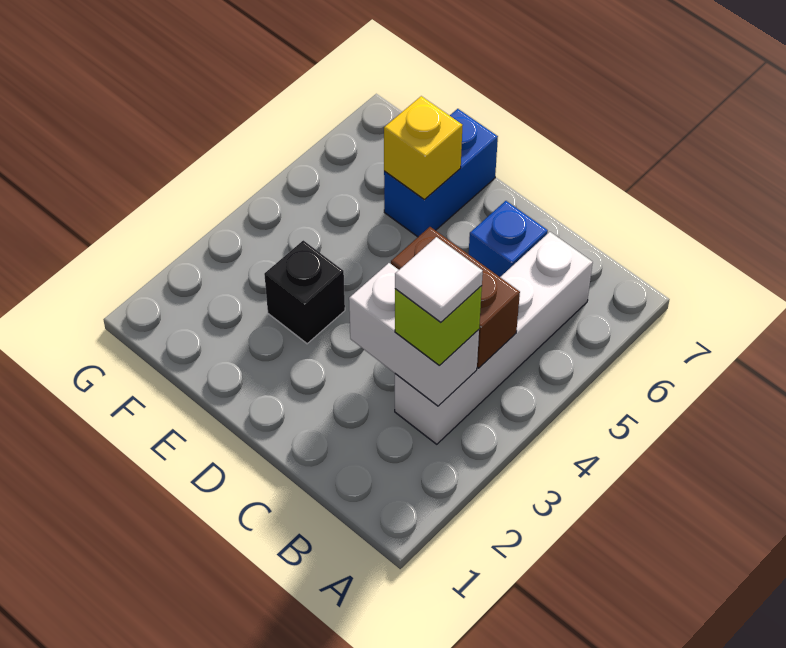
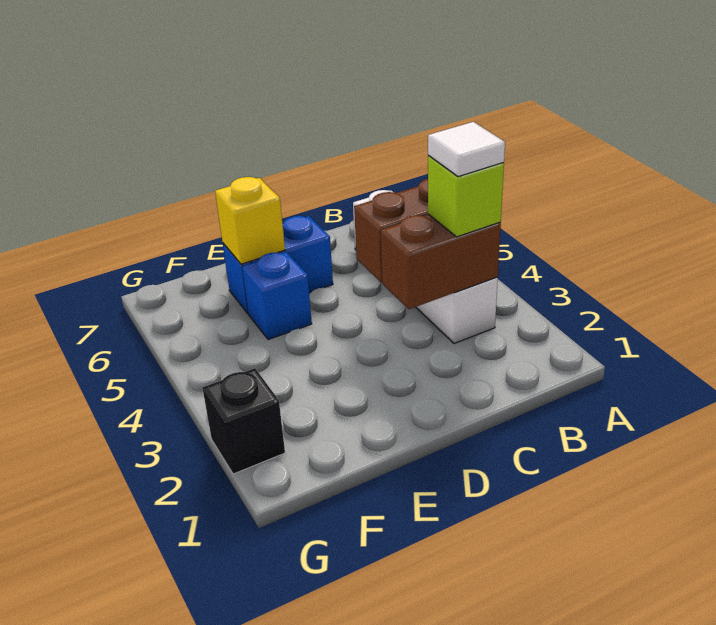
white brick B3:C3 level 2 -> brown brick B3:C3 level 2
blue brick C6 level 1 -> blue brick E5 level 1
black brick E3 level 1 -> black brick G2 level 1
blue brick E6:E7 level 1 -> blue brick D6:E6 level 1

